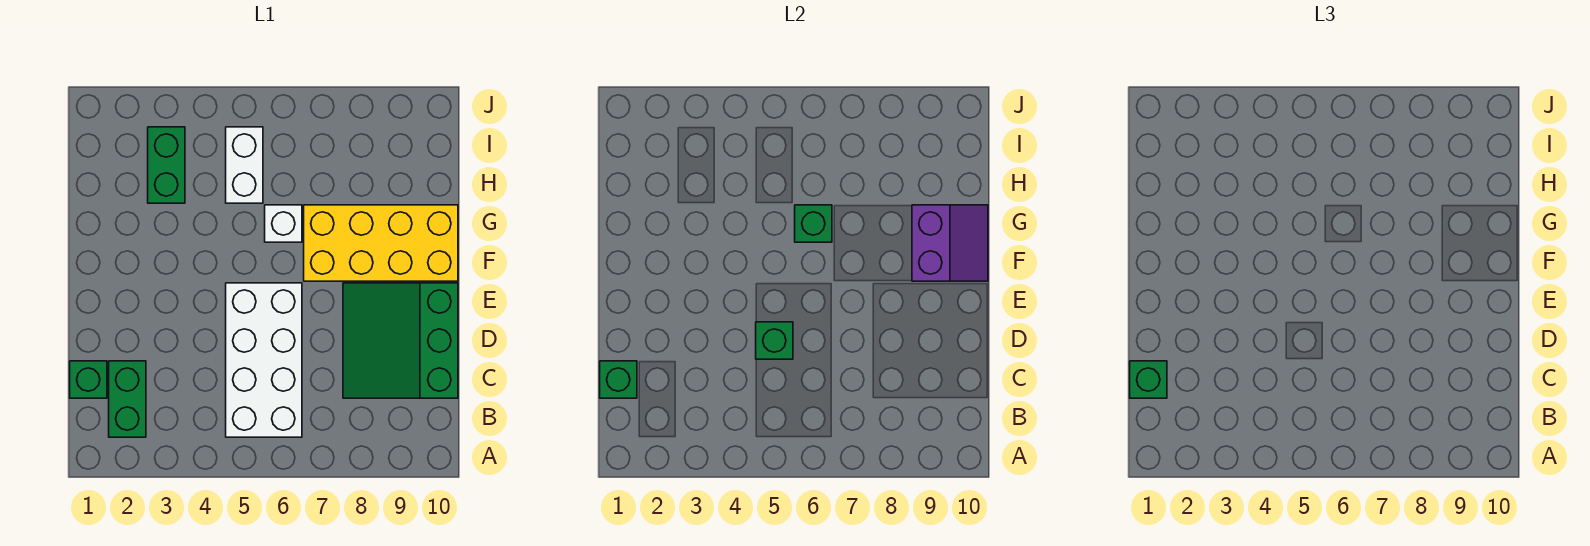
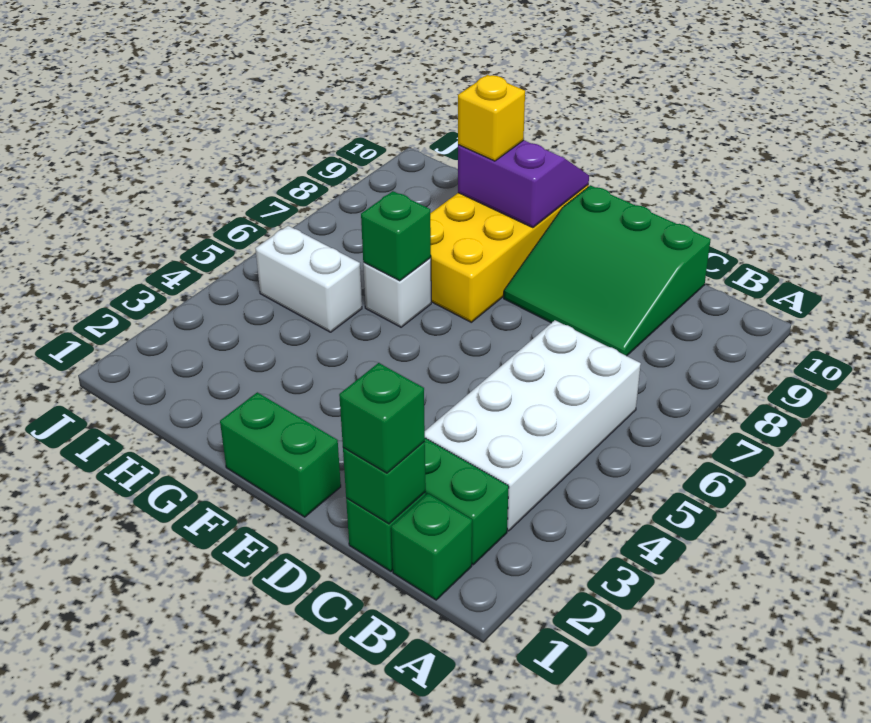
white brick B5:E6 level 1 -> white brick B3:C6 level 1
green brick D5 level 2 -> green brick B1 level 1
none -> yellow brick G9 level 3
green brick H3:I3 level 1 -> green brick E1:F1 level 1

